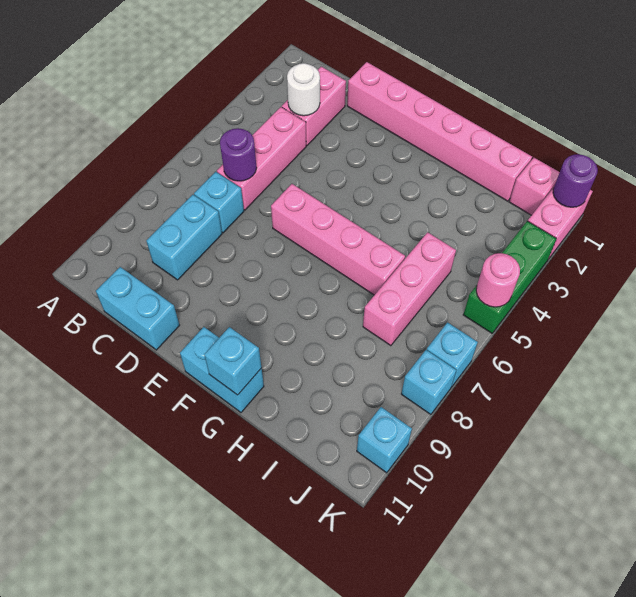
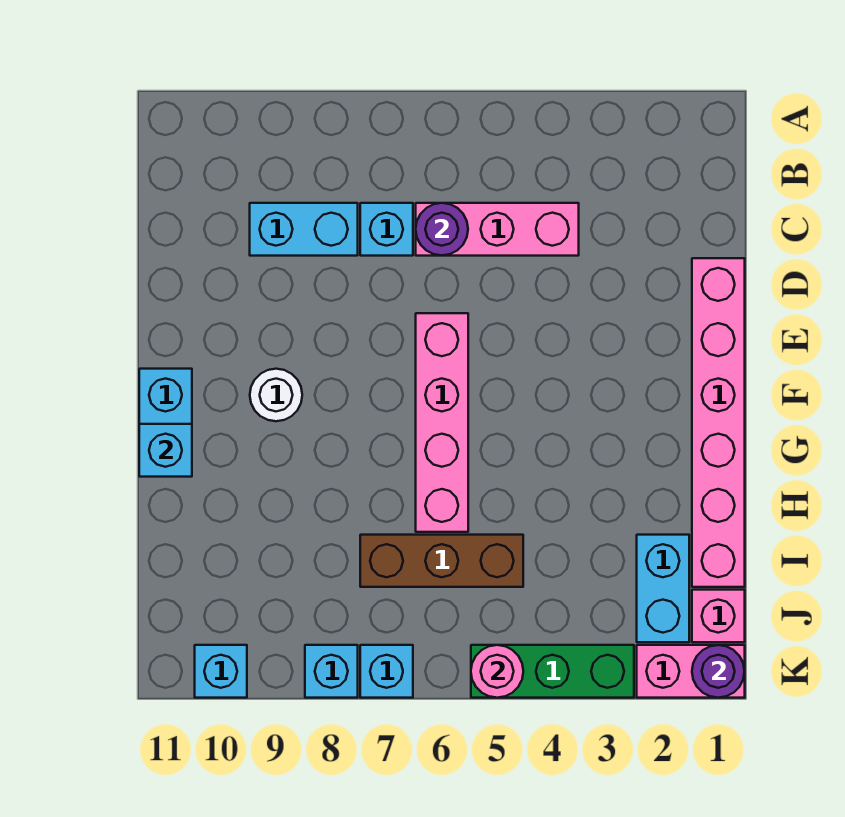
pink brick C2:C3 level 1 -> none
white round brick C3 level 2 -> white round brick F9 level 1
cyan brick C11:D11 level 1 -> cyan brick I2:J2 level 1
pink brick I5:I7 level 1 -> brown brick I5:I7 level 1

